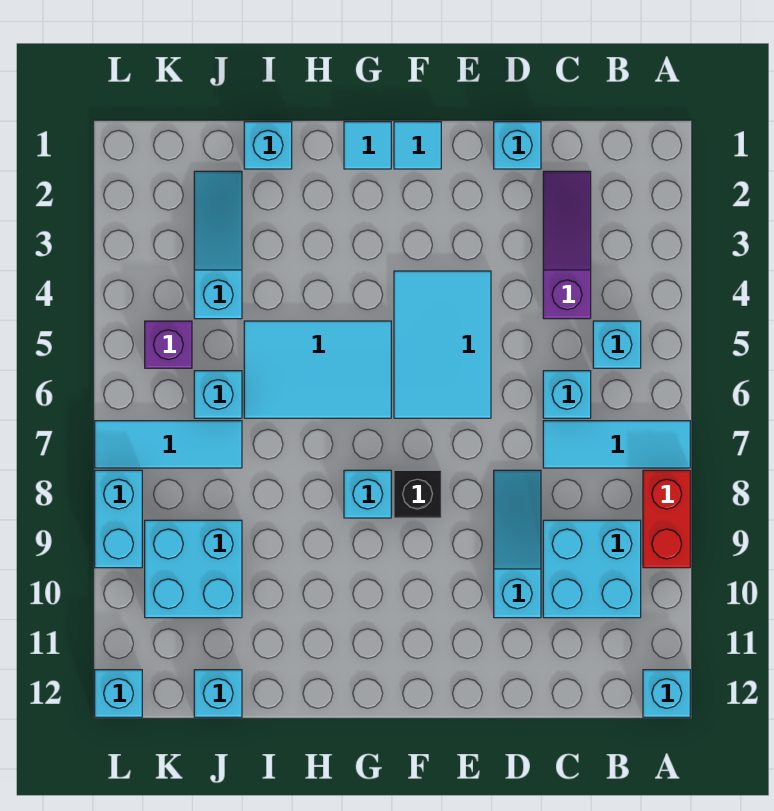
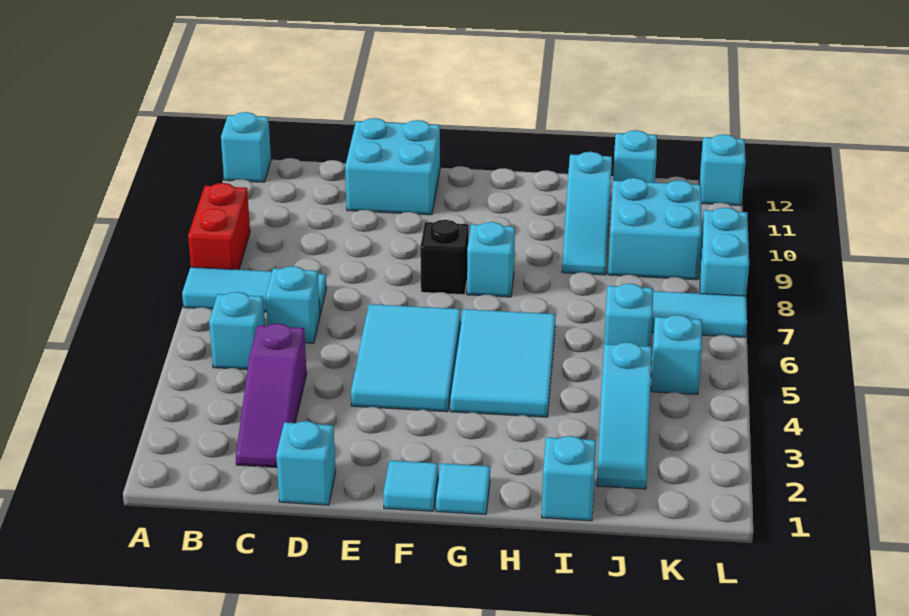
cyan brick B9:C10 level 1 -> cyan brick D11:E12 level 1
cyan slope D8:D10 level 1 top 10 -> cyan slope I9:I11 level 1 top 11
cyan tile G5:I6 level 1 -> cyan tile G4:H6 level 1
purple brick K5 level 1 -> cyan brick K5 level 1

